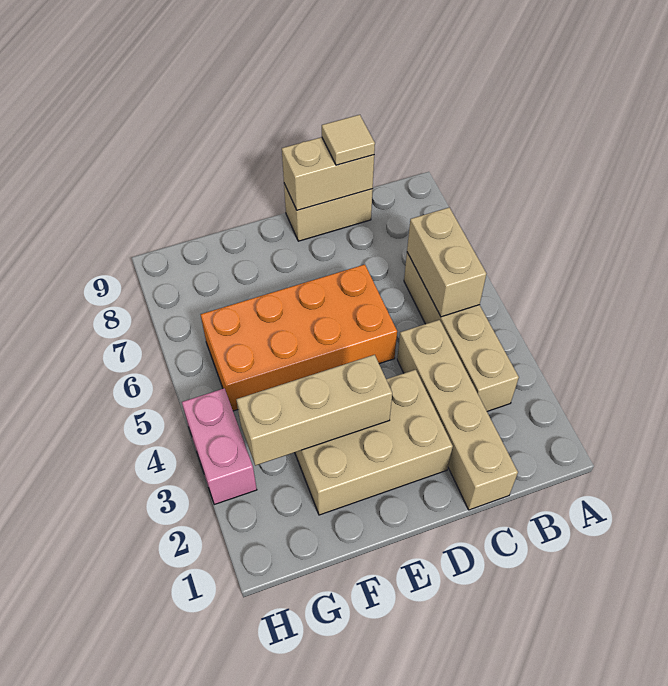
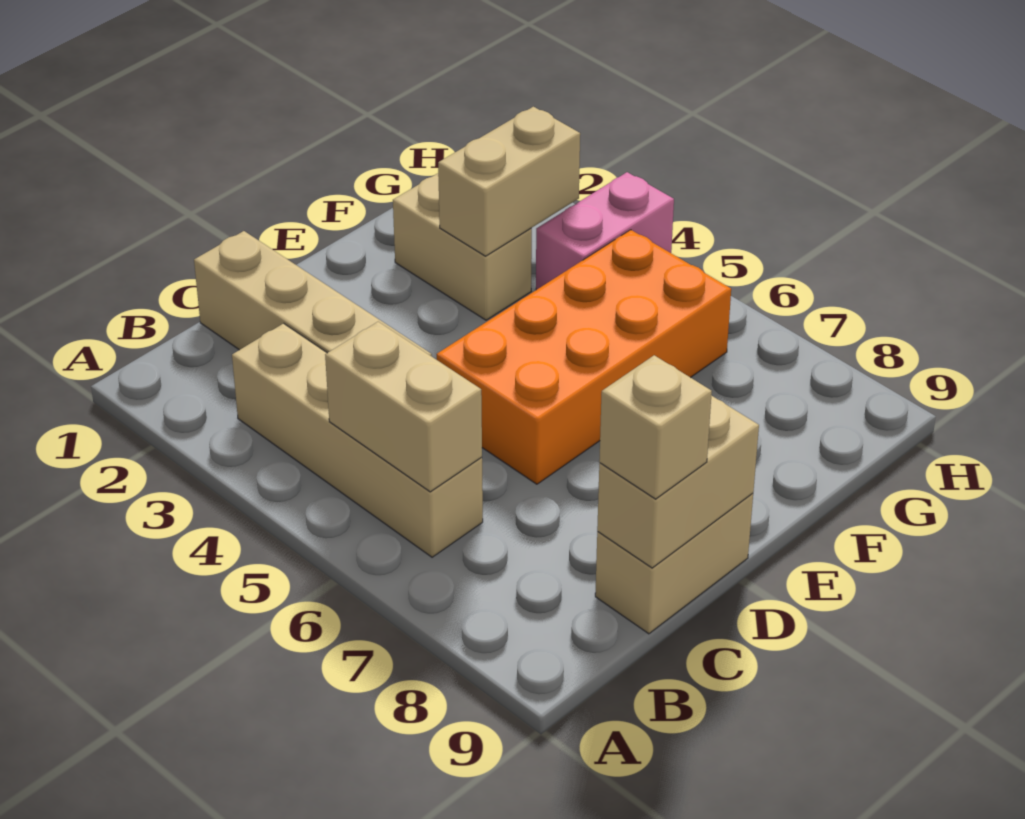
tan tile C9 level 3 -> tan brick C9 level 3
tan brick D2:F3 level 1 -> tan brick F2:F3 level 1
tan brick E3:G3 level 2 -> tan brick F3:G3 level 2
pink brick H3:H4 level 1 -> pink brick G4:H4 level 1

